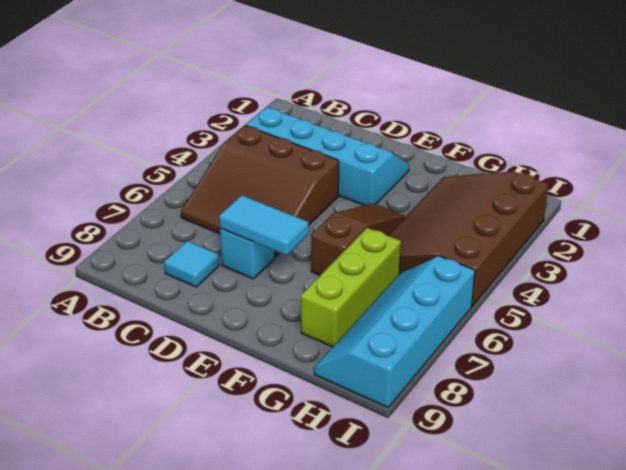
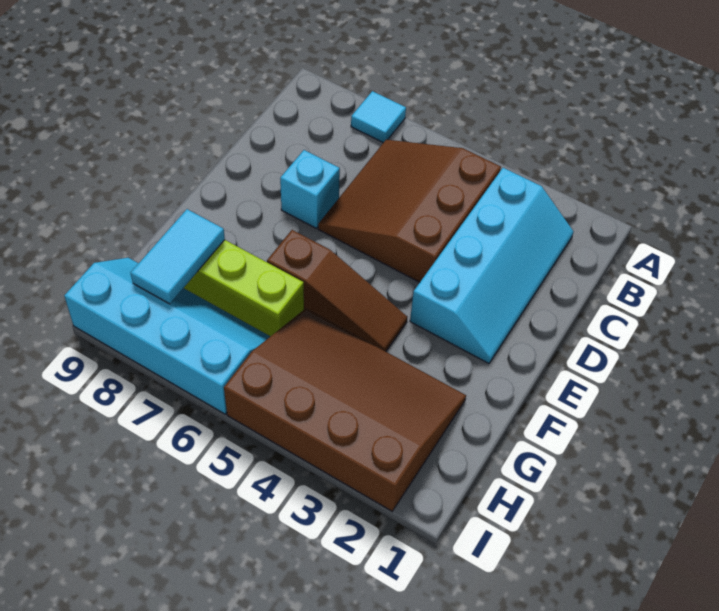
cyan tile C8 level 1 -> cyan tile A7 level 1
cyan tile D7:E7 level 2 -> cyan tile G8:H8 level 2

